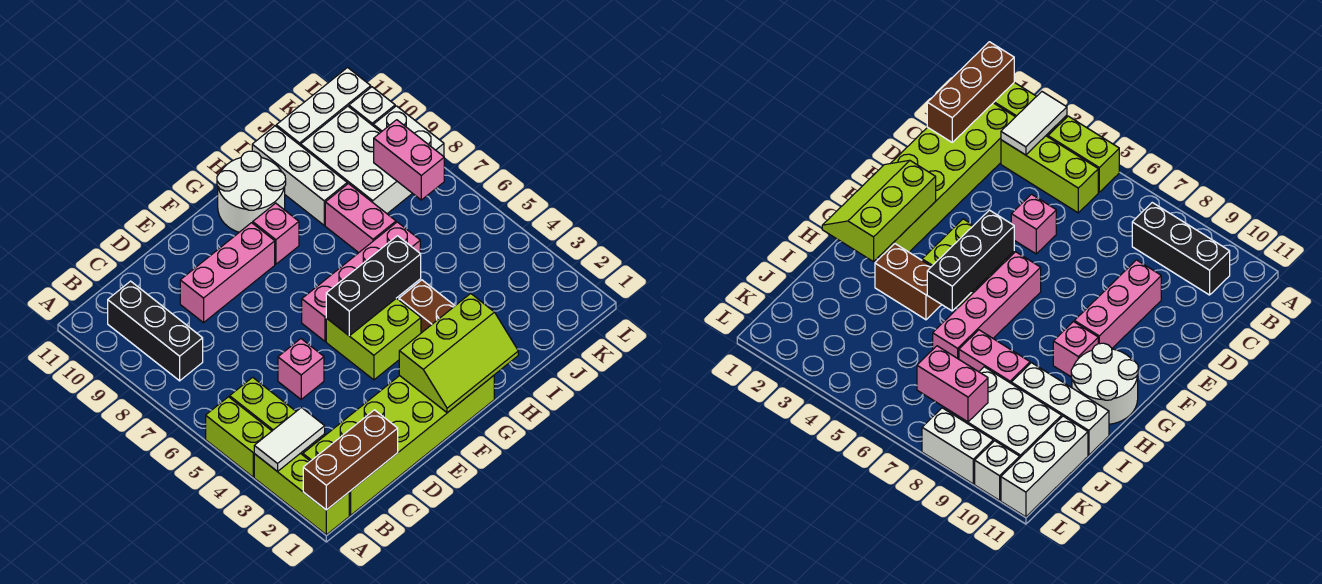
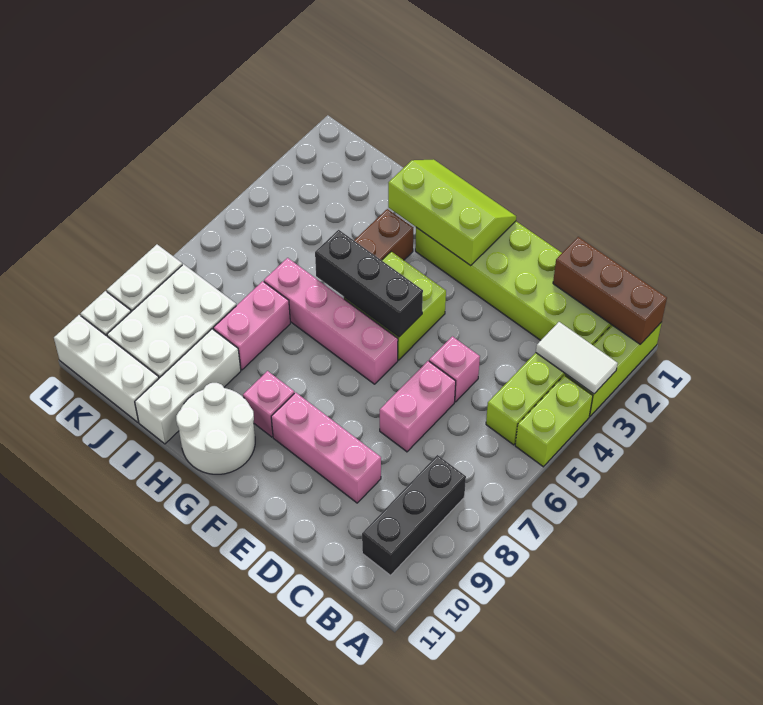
pink brick K7:K8 level 2 -> pink brick D6:D7 level 1

